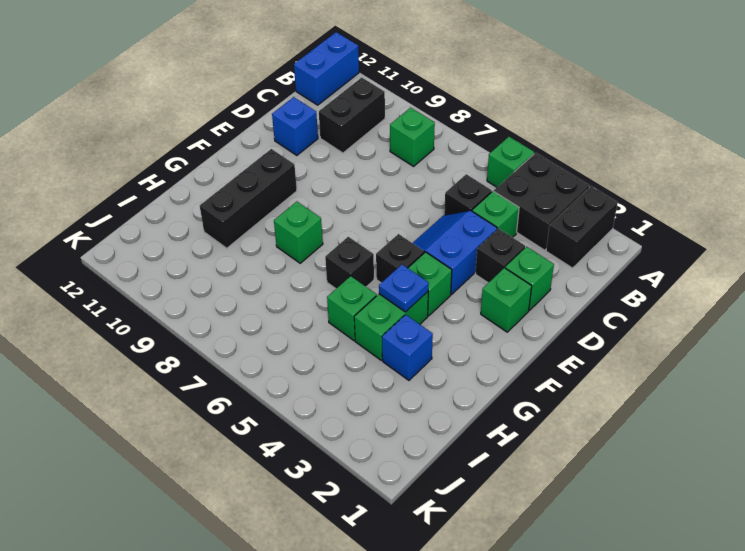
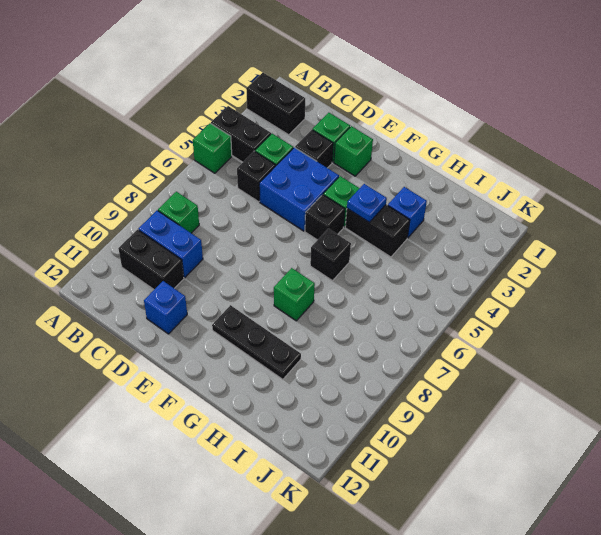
black brick A3:B4 level 1 -> black brick A4:B4 level 1
blue brick A12:B12 level 1 -> blue brick B9:C9 level 1
blue slope D4:E5 level 1 top 4 -> blue brick D4:E5 level 1
black brick F10:H10 level 1 -> black plate F10:H10 level 1
green brick G4:H4 level 1 -> black brick G4:H4 level 1
green brick H5 level 1 -> none

